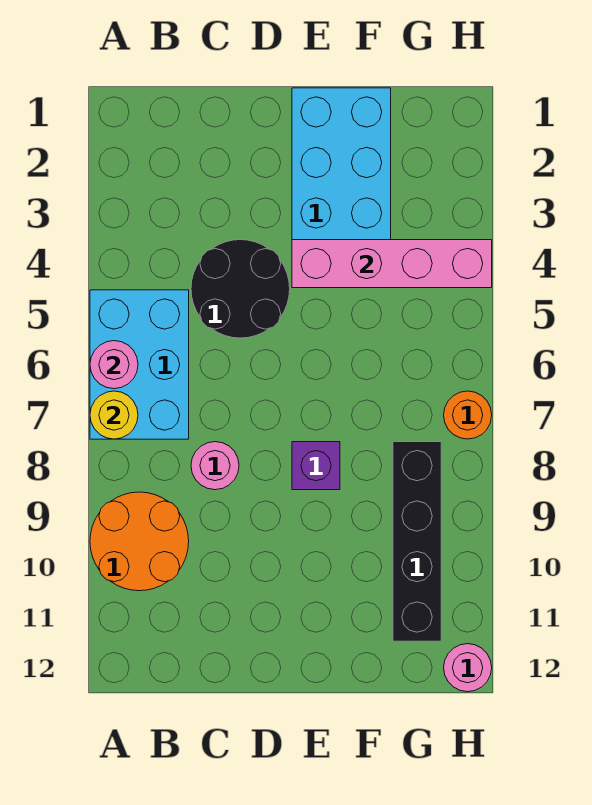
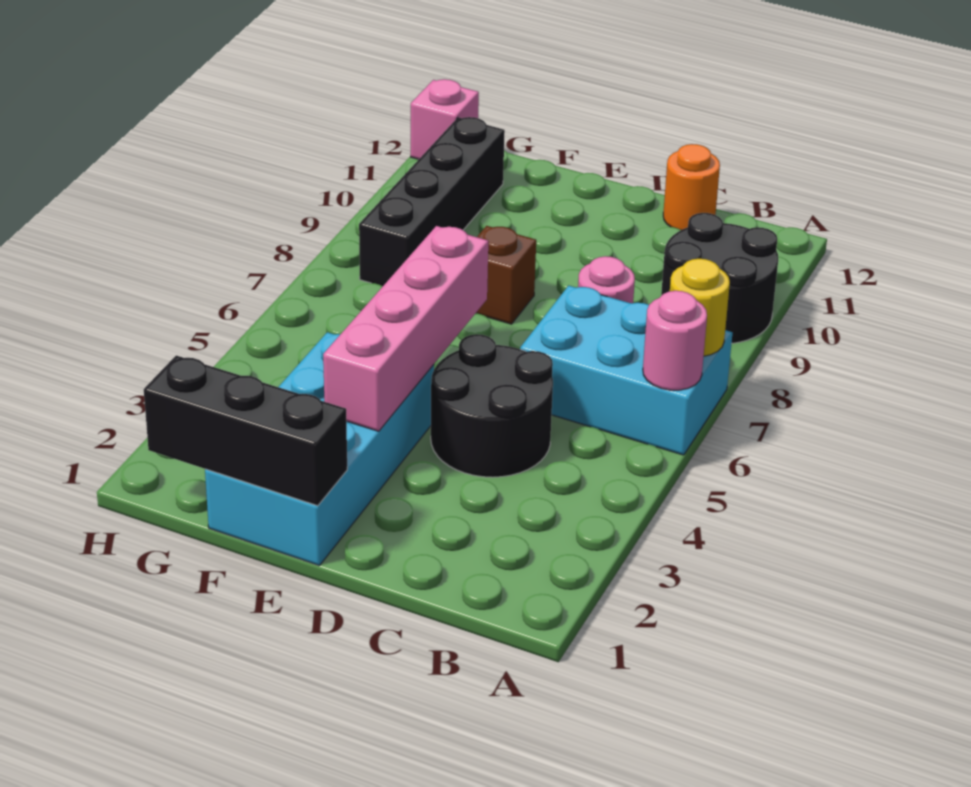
cyan brick A5:B7 level 1 -> cyan brick A6:C7 level 1
orange round brick A9:B10 level 1 -> black round brick A9:B10 level 1
none -> black brick E1:G1 level 2
pink brick E4:H4 level 2 -> pink brick E3:E6 level 2
purple brick E8 level 1 -> brown brick E8 level 1
orange round brick H7 level 1 -> orange round brick C12 level 1
pink round brick H12 level 1 -> pink brick H12 level 1

